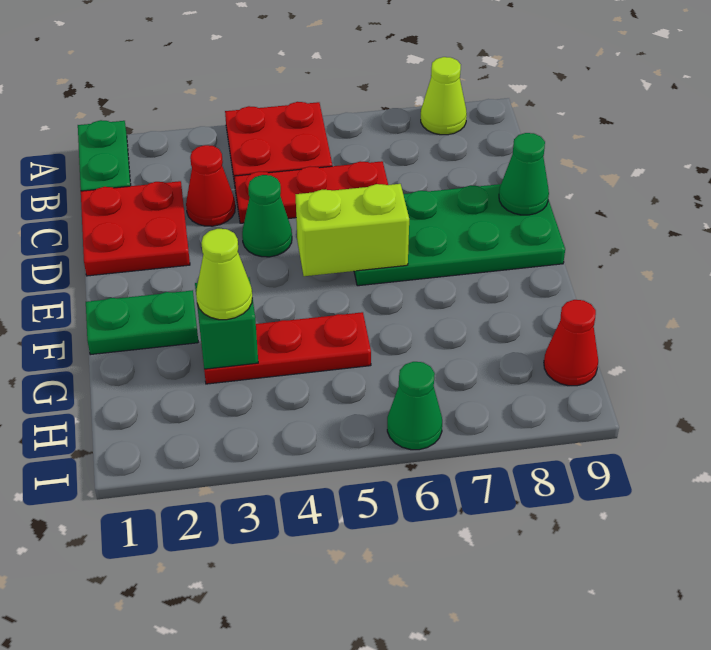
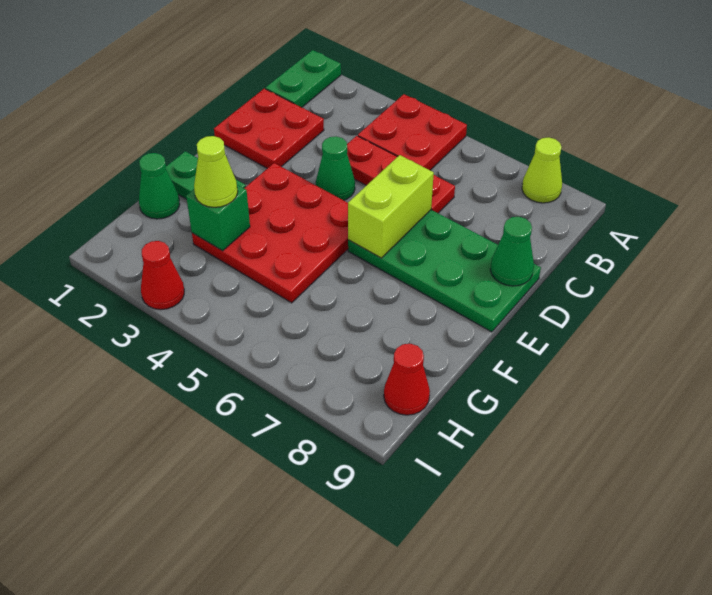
red cone C3 level 1 -> red cone I3 level 1
lime brick E5:E6 level 2 -> lime brick D6:E6 level 2
red plate G3:G5 level 1 -> red plate E3:G5 level 1
green cone I6 level 1 -> green cone G1 level 1

